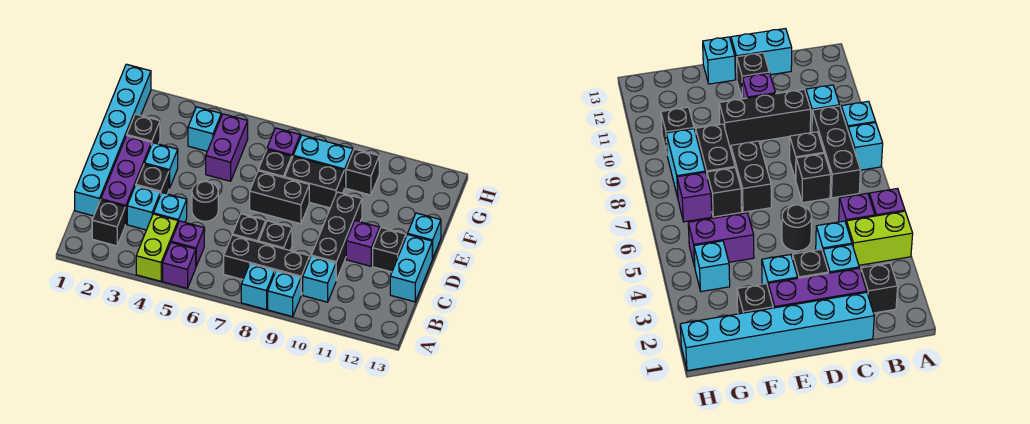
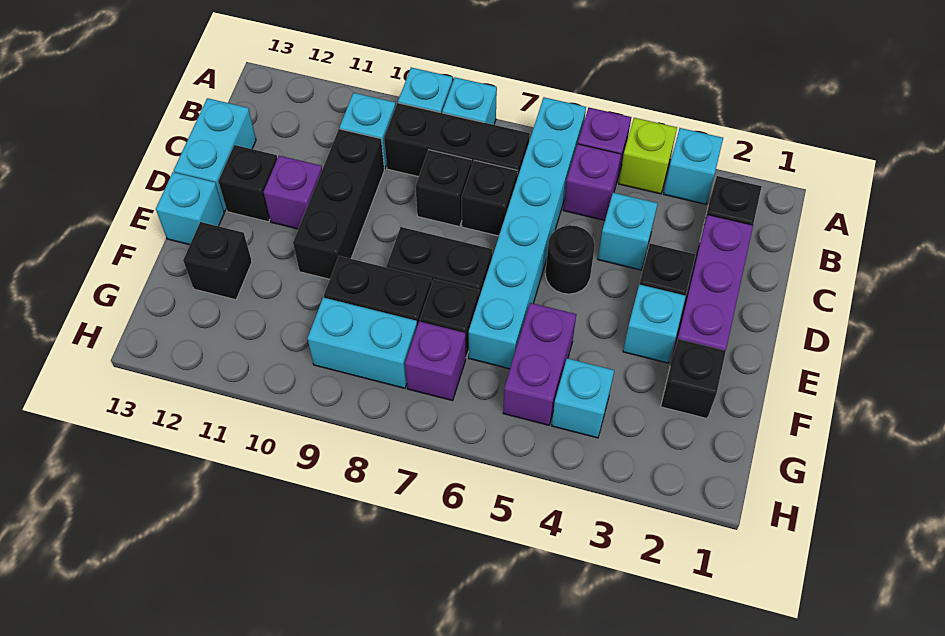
lime brick A4:B4 level 1 -> lime brick A4 level 1
cyan brick C1:H1 level 1 -> cyan brick A6:F6 level 1
cyan brick C3 level 1 -> cyan brick A3 level 1
black brick G10 level 1 -> black brick F12 level 1

